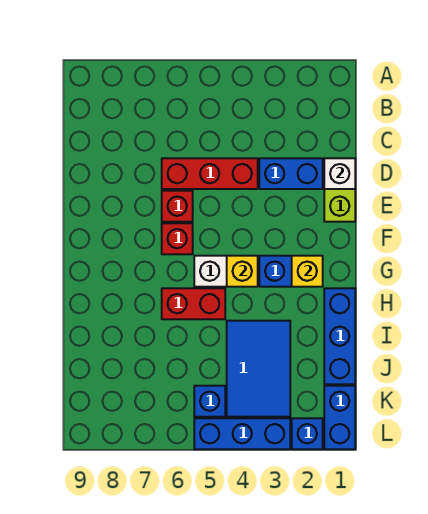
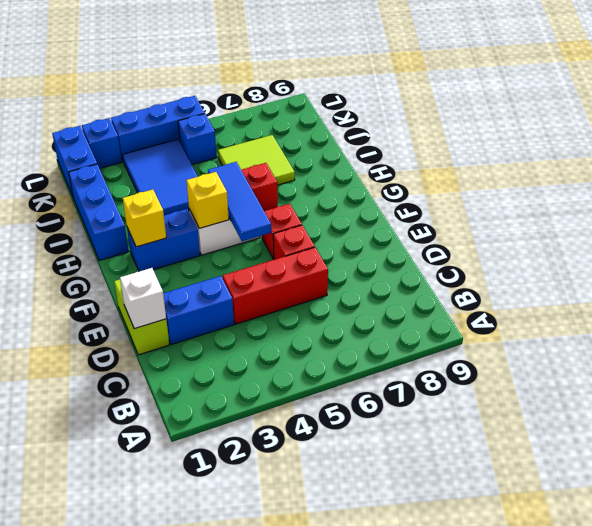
none -> blue tile F5:H5 level 2
none -> lime tile I6:J7 level 1

